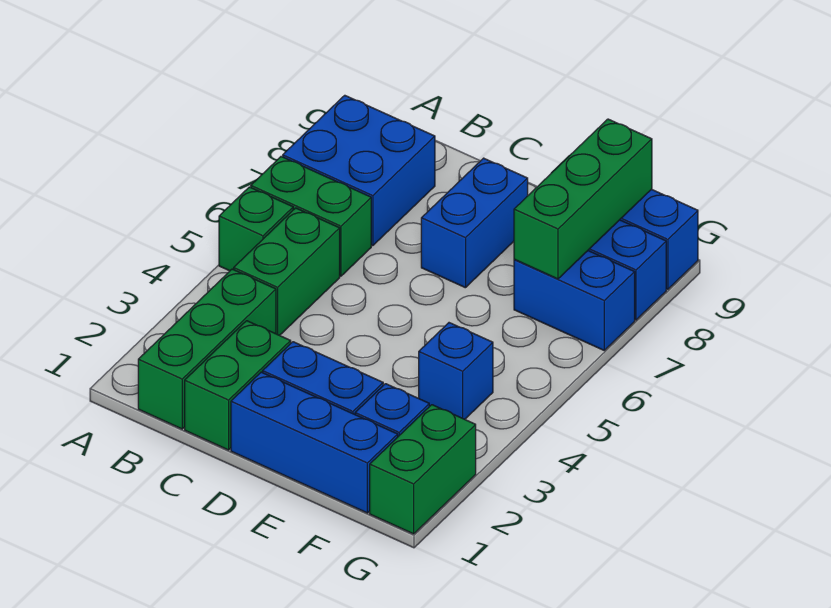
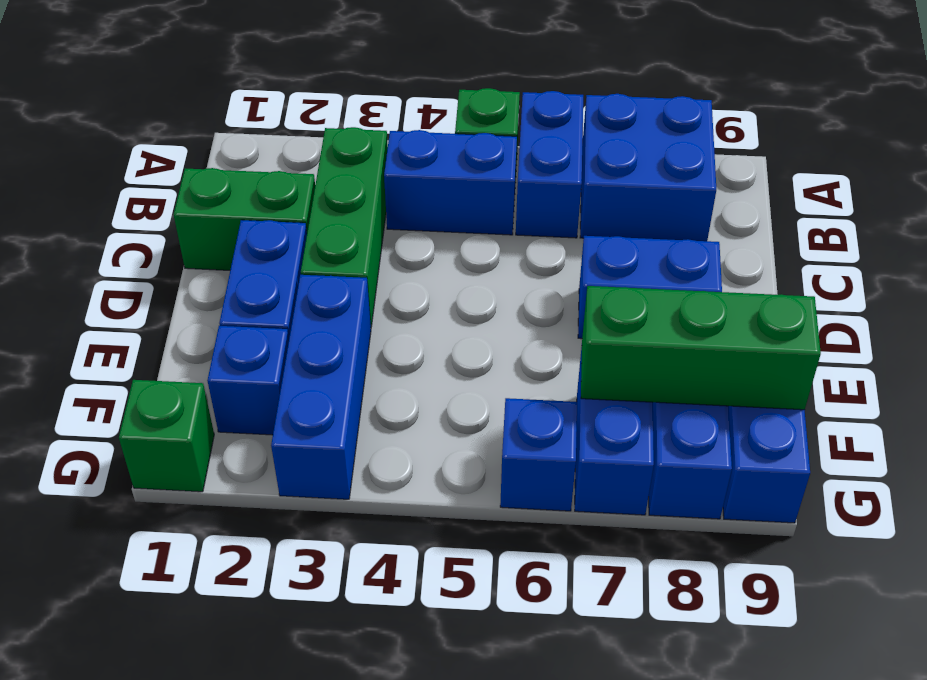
green brick A6:B6 level 1 -> blue brick A6:B6 level 1
green brick B1:B3 level 1 -> green brick B3:D3 level 1
green brick B4:B5 level 1 -> blue brick B4:B5 level 1
blue brick D1:F1 level 1 -> blue brick E3:G3 level 1
blue brick F4 level 1 -> blue brick G6 level 1
green brick G1:G2 level 1 -> green brick G1 level 1

